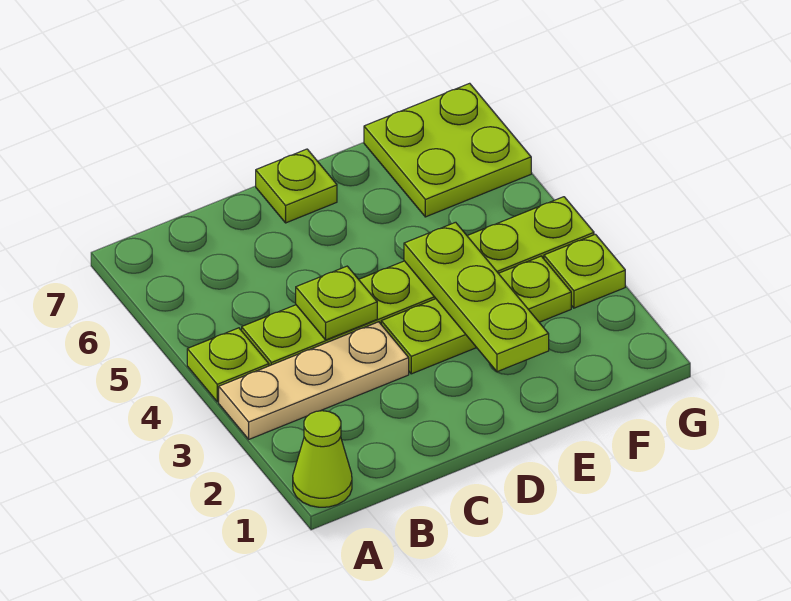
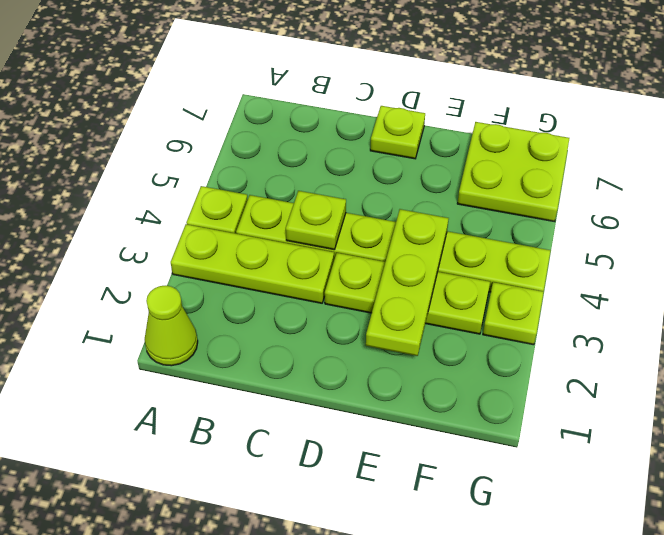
tan plate A3:C3 level 1 -> lime plate A3:C3 level 1

